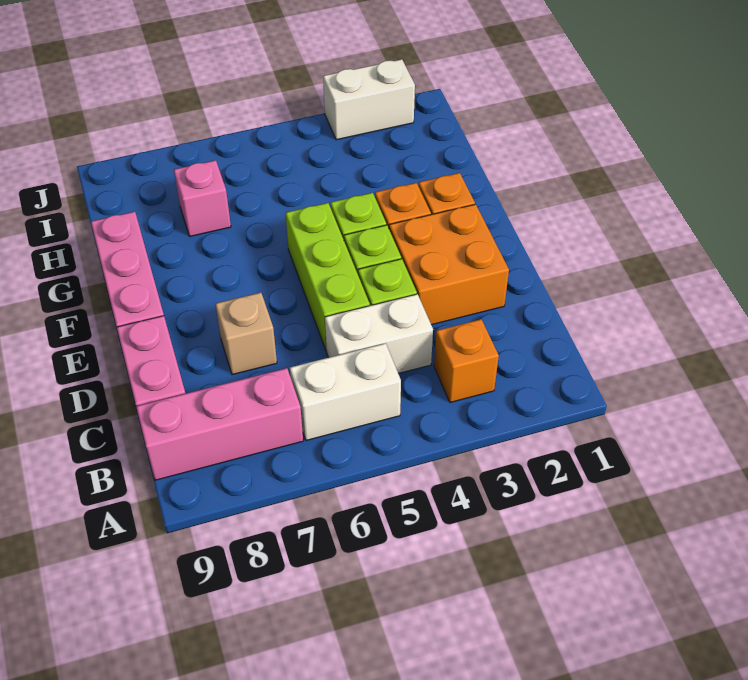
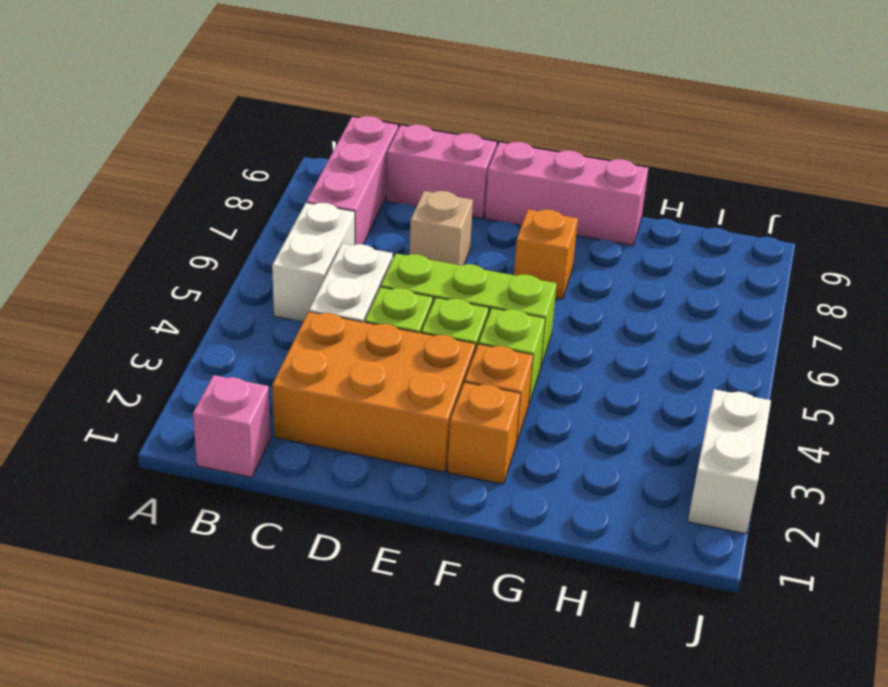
orange brick B3 level 1 -> orange brick F7 level 1
orange brick D2:E3 level 1 -> orange brick C2:E3 level 1
pink brick H7 level 1 -> pink brick B1 level 1

